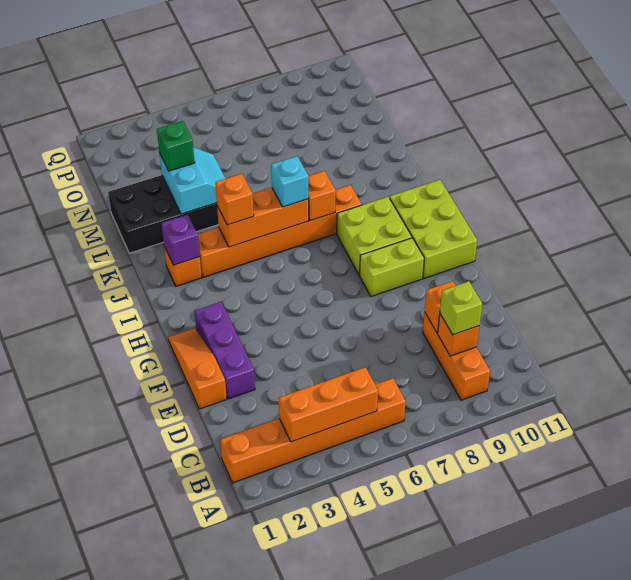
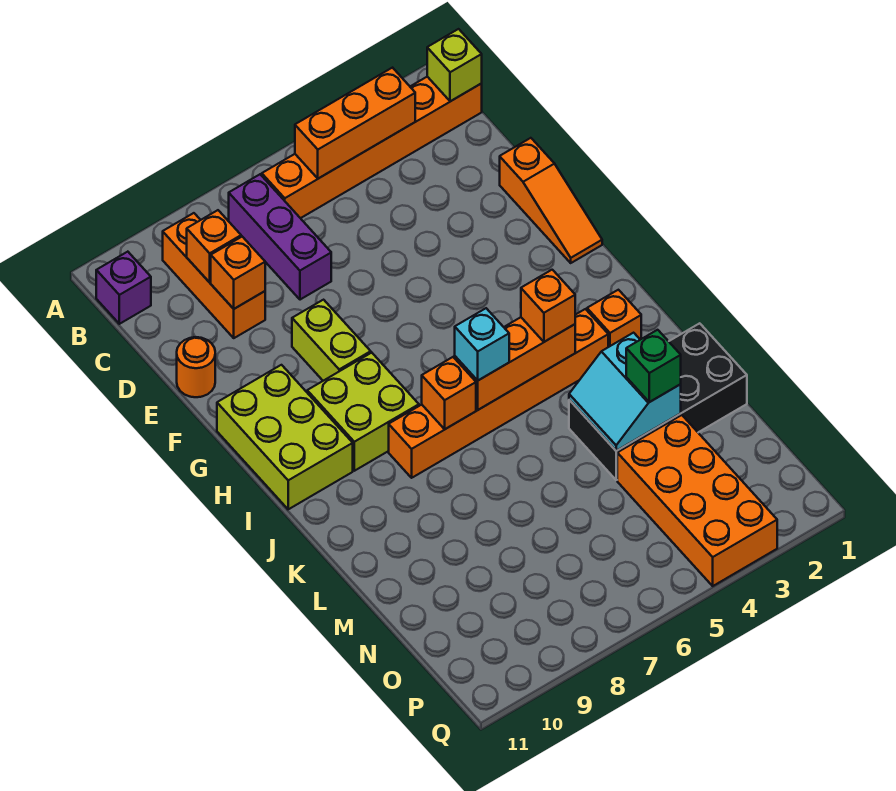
lime brick C9 level 3 -> lime brick B1 level 2
purple brick E2:G2 level 1 -> purple brick B7:D7 level 1
none -> orange round brick E11 level 1
lime brick G8:G9 level 1 -> lime brick F8:G8 level 1
purple brick J2 level 2 -> purple brick B11 level 1
none -> orange brick N3:Q4 level 1

